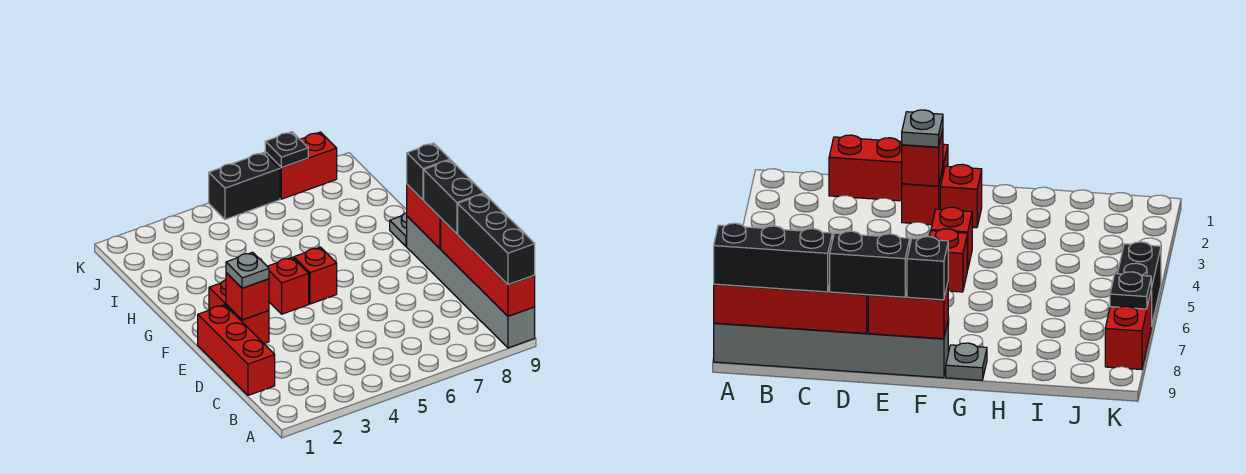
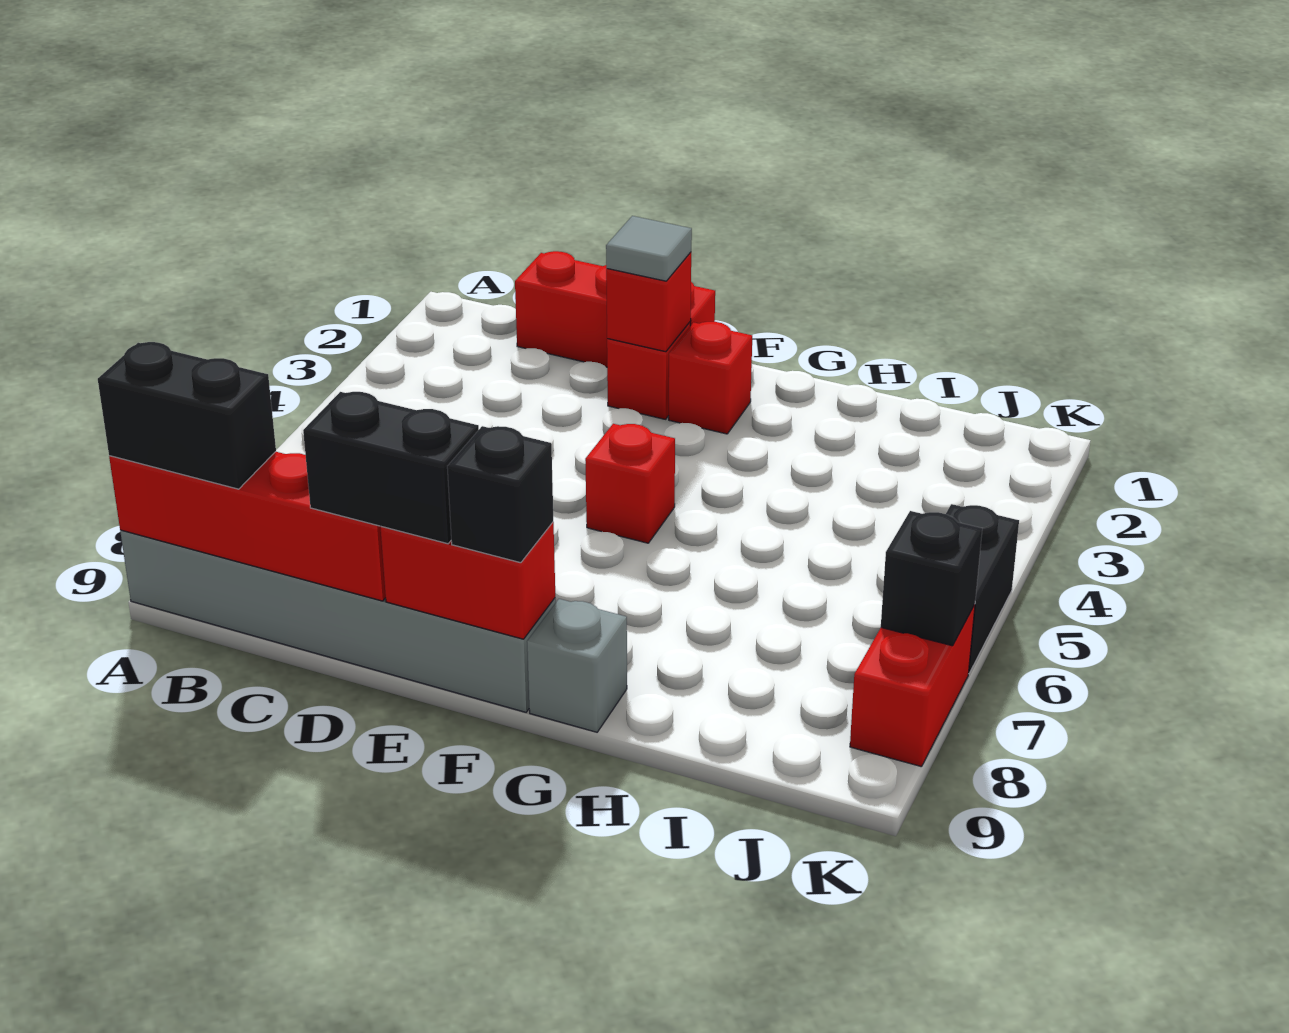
black brick A9:C9 level 3 -> black brick A9:B9 level 3
grey plate E2 level 3 -> grey tile E2 level 3
red brick F4 level 1 -> none
grey plate G9 level 1 -> grey brick G9 level 1
black plate K7 level 2 -> black brick K7 level 2

